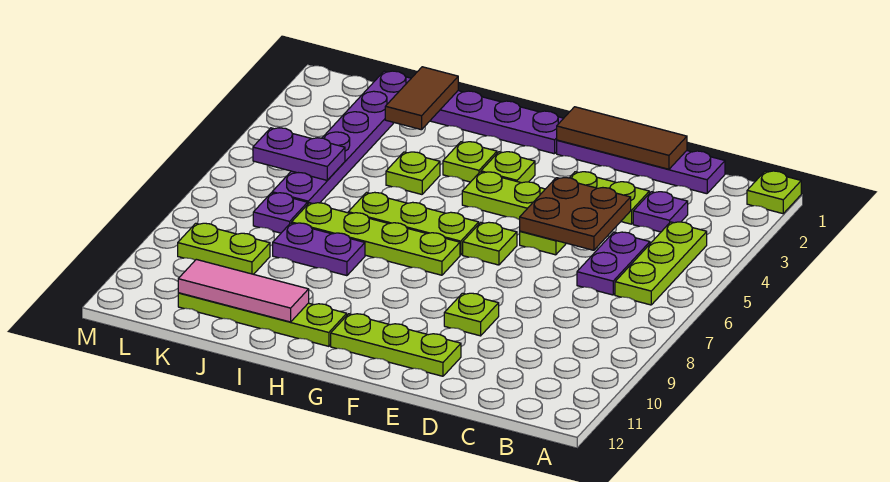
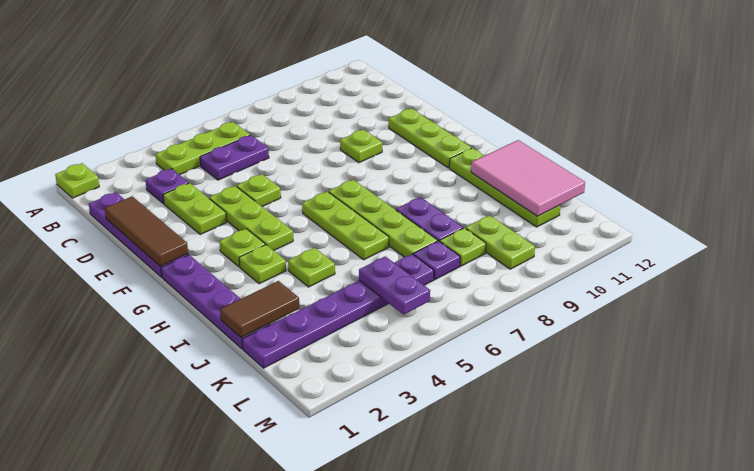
brown plate D4:E5 level 2 -> none
lime plate F6 level 1 -> lime plate K8 level 1
pink tile I11:K11 level 2 -> pink tile I11:K12 level 2

